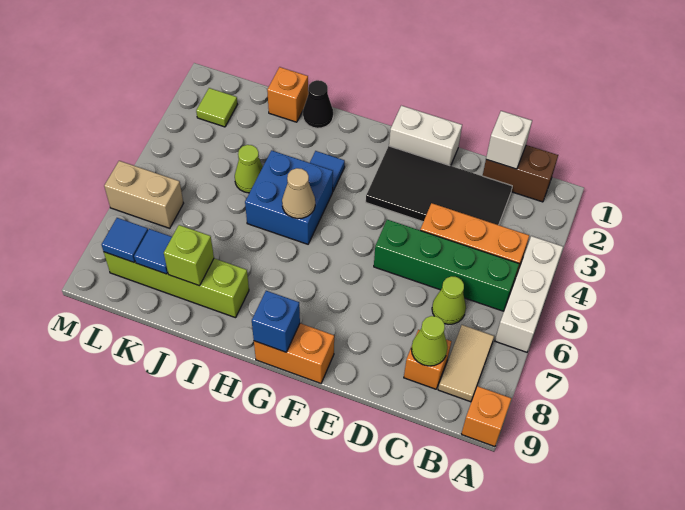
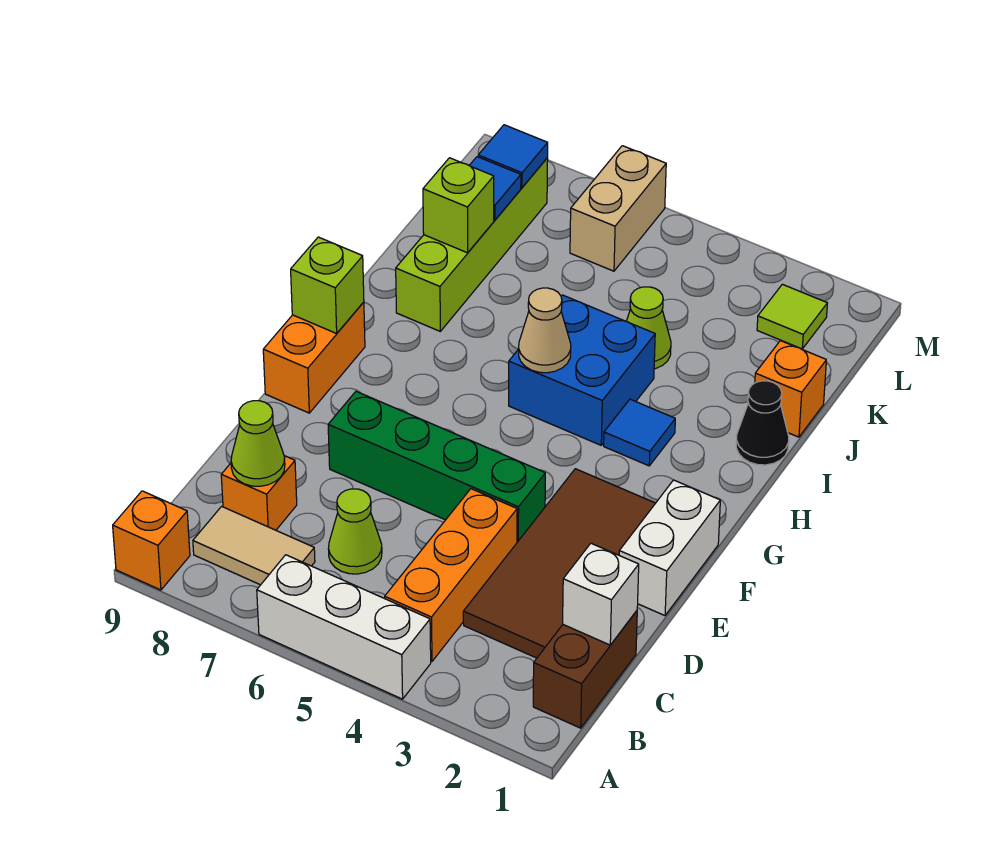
green brick B5:E5 level 1 -> green brick E4:E7 level 1
black tile C2:F3 level 1 -> brown tile C2:F3 level 1
blue brick G9 level 2 -> lime brick G9 level 2

